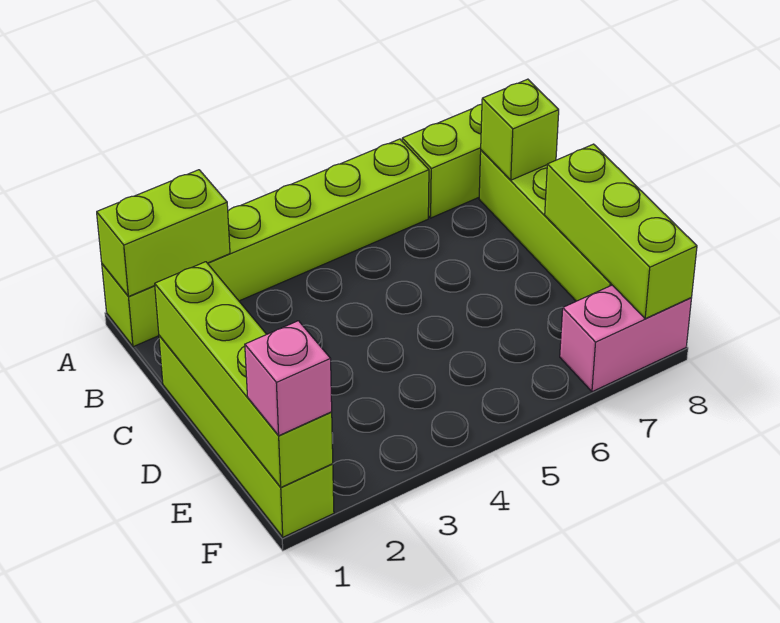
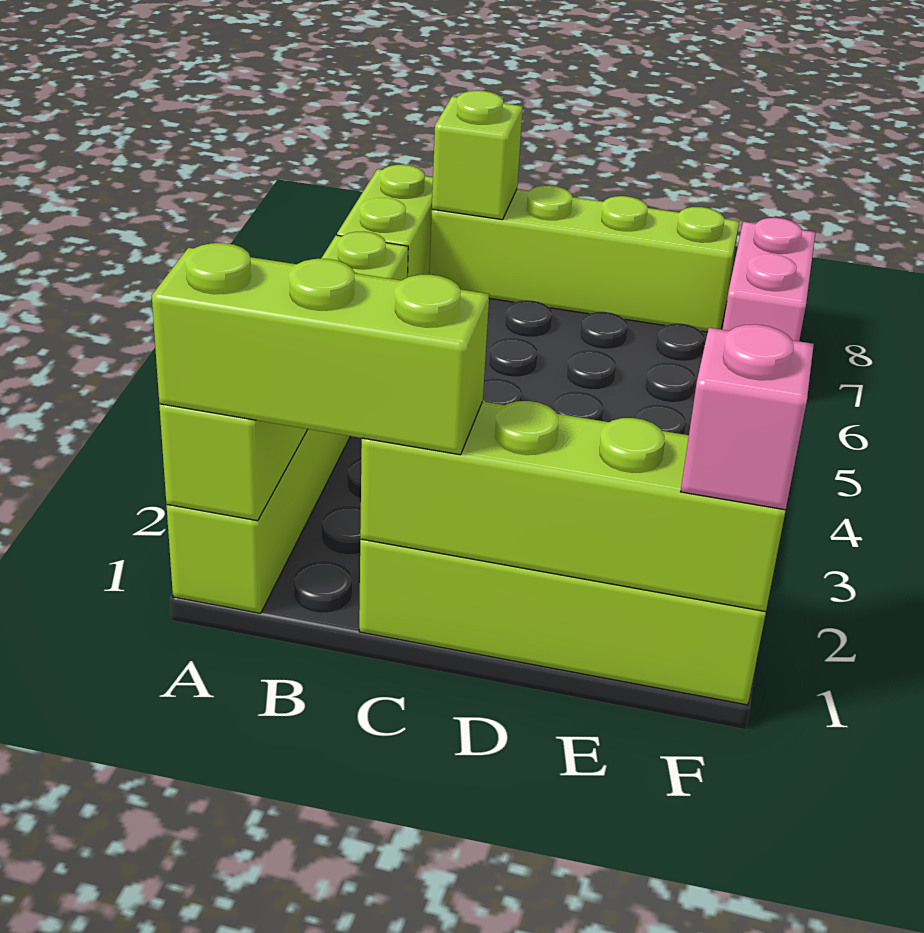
lime brick D8:F8 level 2 -> lime brick A1:C1 level 3

